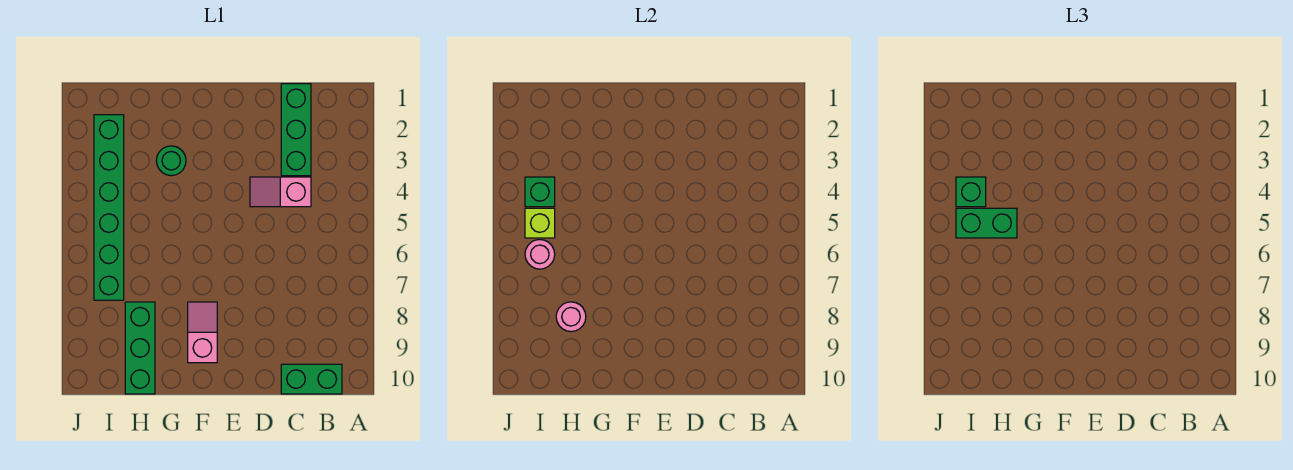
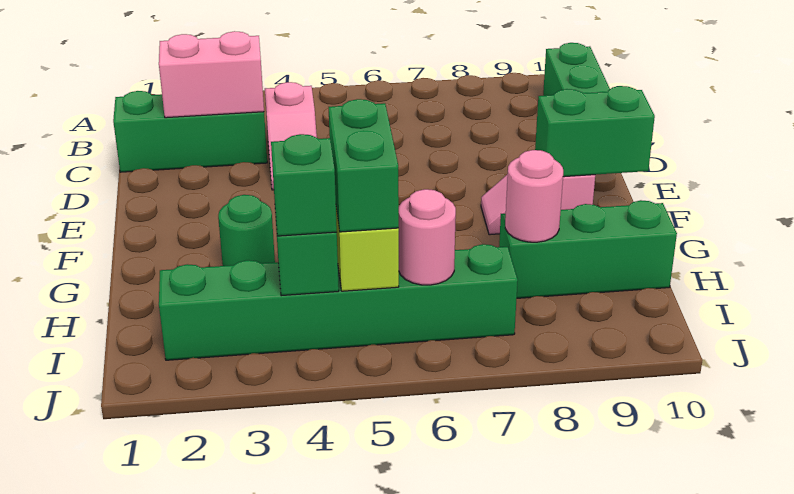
none -> pink brick C2:C3 level 2
none -> green brick F9:F10 level 2

